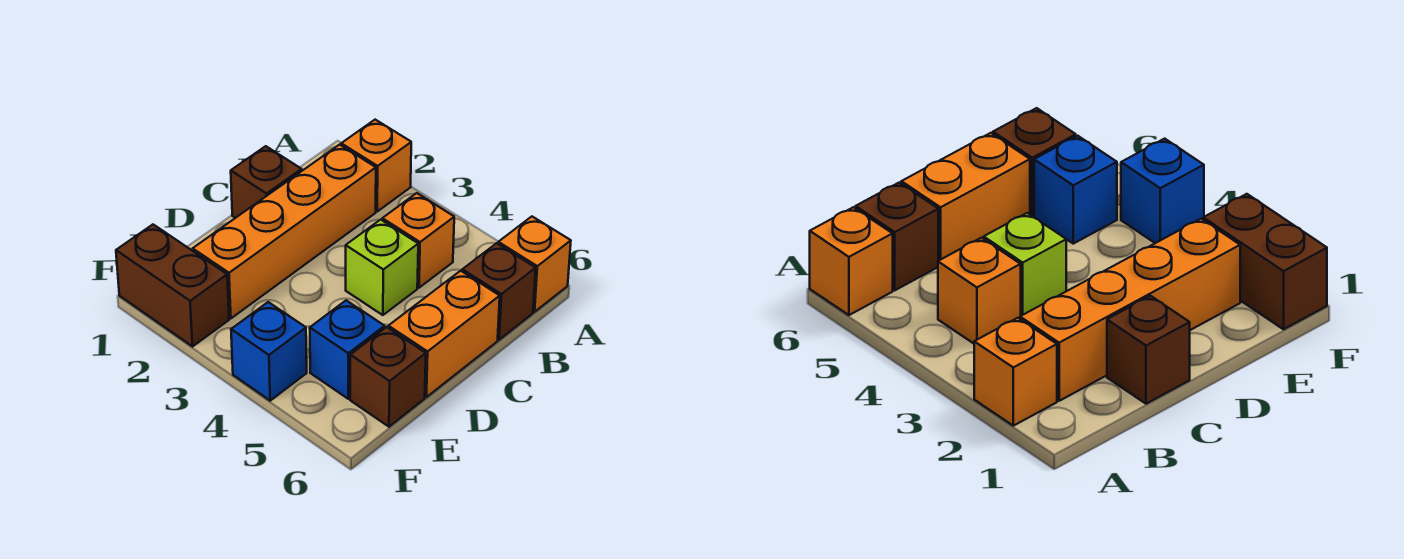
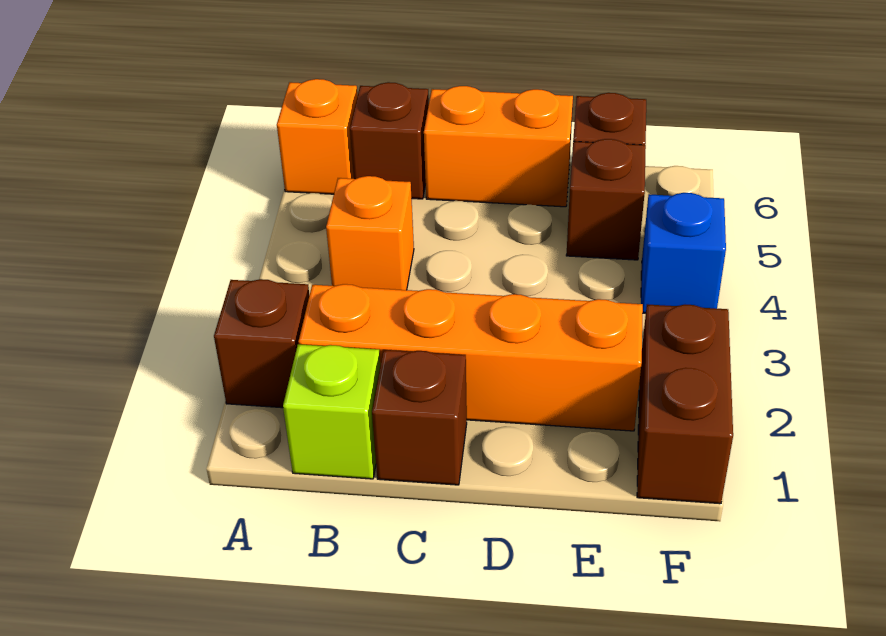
orange brick A2 level 1 -> brown brick A2 level 1
lime brick C4 level 1 -> lime brick B1 level 1
blue brick E5 level 1 -> brown brick E5 level 1

